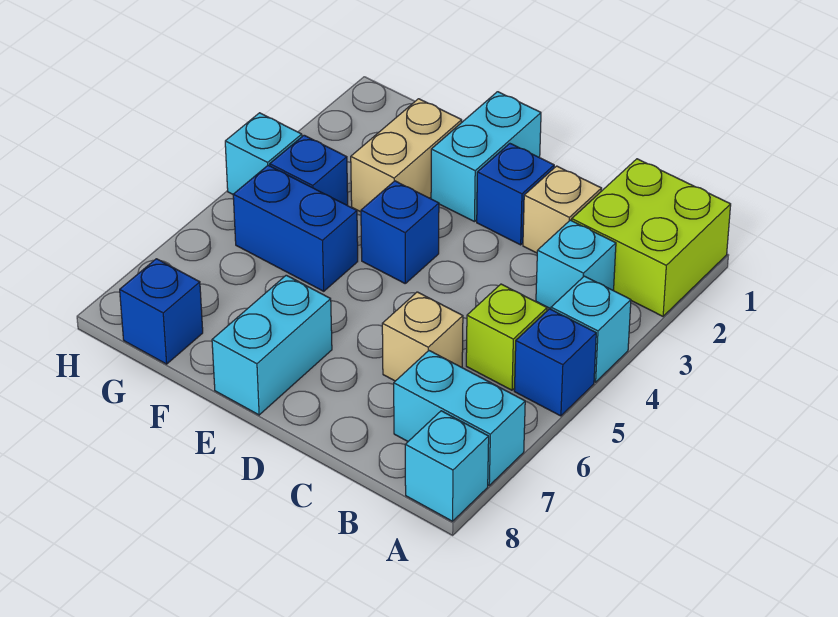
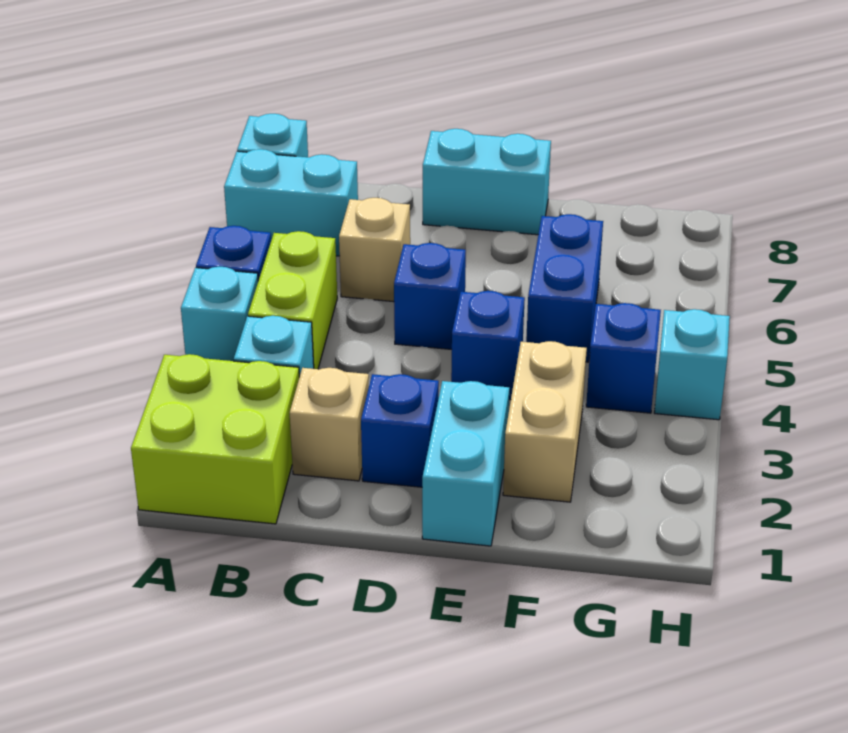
lime brick B5 level 1 -> lime brick B4:B5 level 1
cyan brick E7:E8 level 1 -> cyan brick D8:E8 level 1
blue brick F5:G5 level 1 -> blue brick F5:F6 level 1
blue brick G8 level 1 -> blue brick D5 level 1

